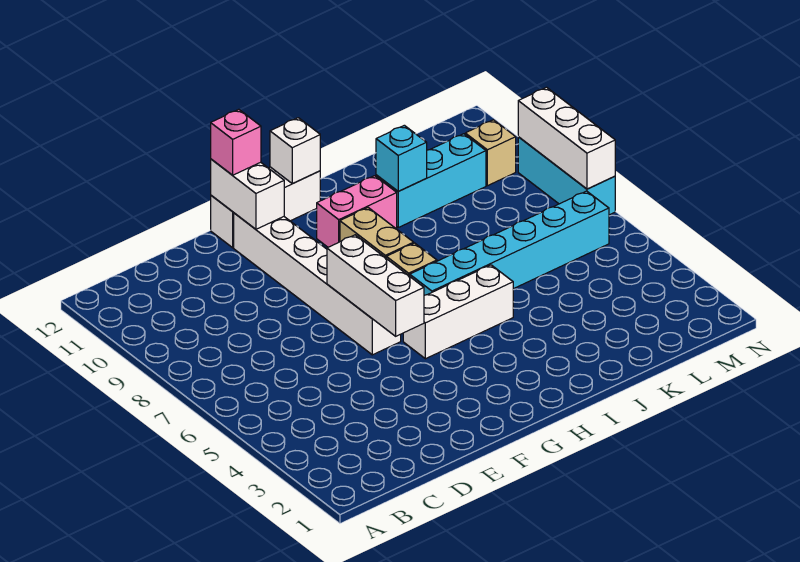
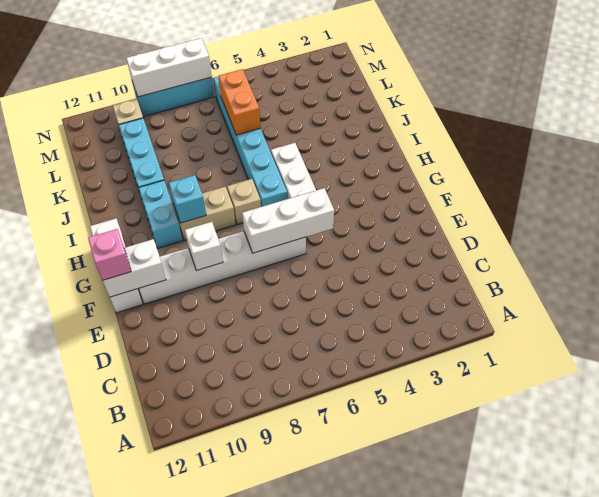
pink brick H10:I10 level 1 -> cyan brick H10:I10 level 1
white brick H12 level 2 -> white brick F9 level 2
cyan brick J10 level 2 -> cyan brick H9 level 2
none -> orange brick K6:L6 level 2

